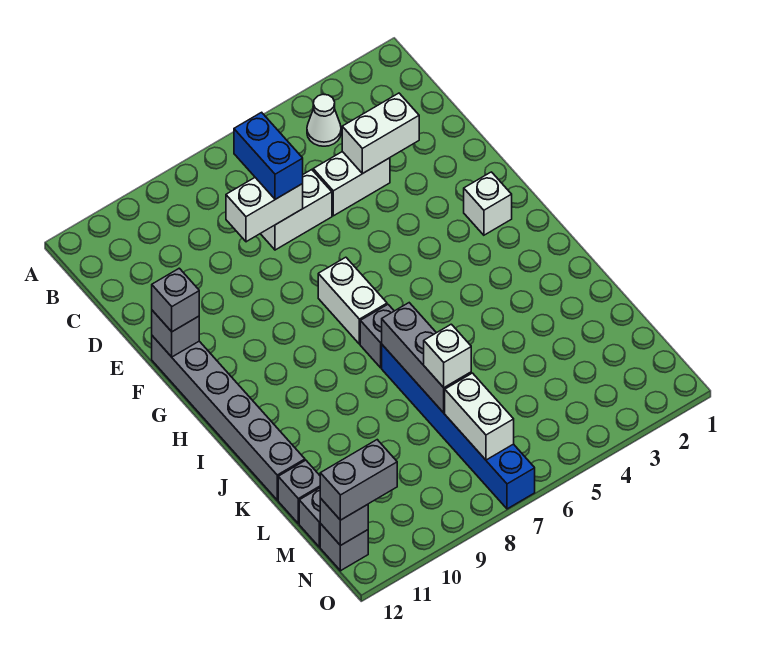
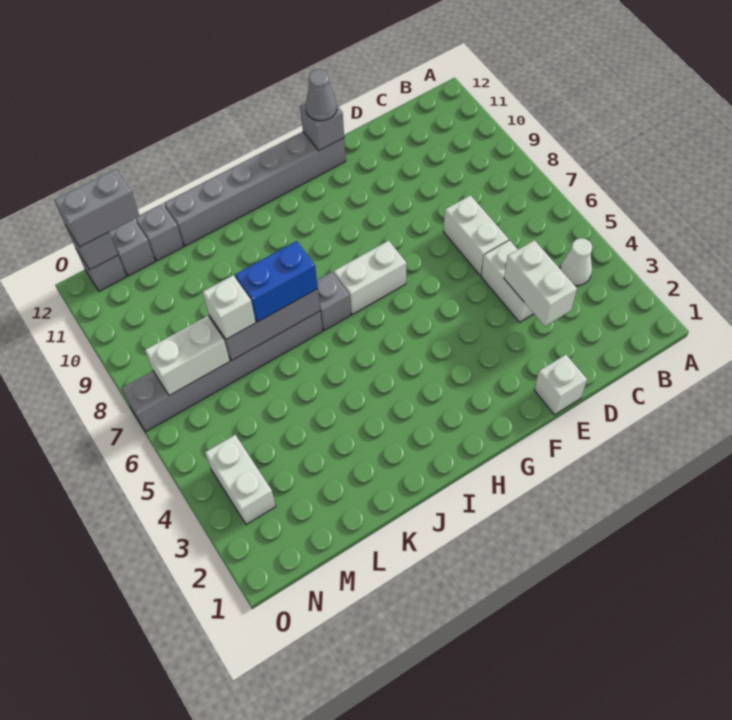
blue brick C7:D7 level 3 -> blue brick J7:K7 level 3
white brick D7:D8 level 2 -> white brick N3:N4 level 1
grey brick F12 level 3 -> grey cone F12 level 3
white brick G2 level 1 -> white brick E1 level 1
blue brick J7:O7 level 1 -> grey brick J7:O7 level 1
grey brick N11:N12 level 3 -> grey brick M12:N12 level 3

